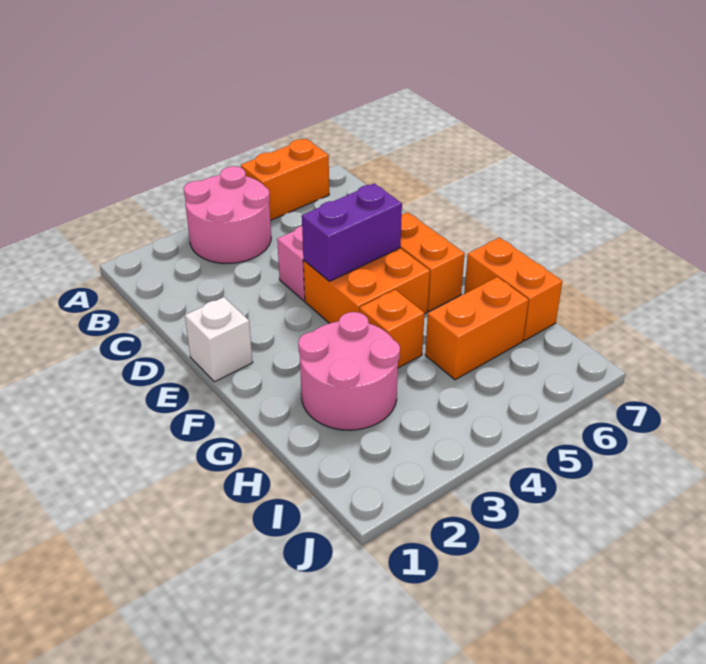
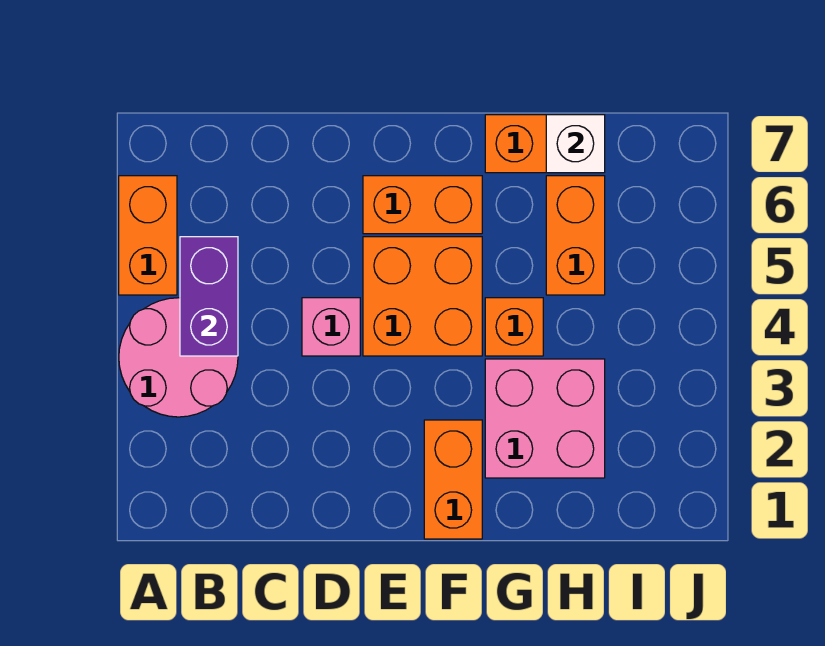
white brick E1 level 1 -> white brick H7 level 2
purple brick E4:E5 level 2 -> purple brick B4:B5 level 2
none -> orange brick F1:F2 level 1
pink round brick G2:H3 level 1 -> pink brick G2:H3 level 1

